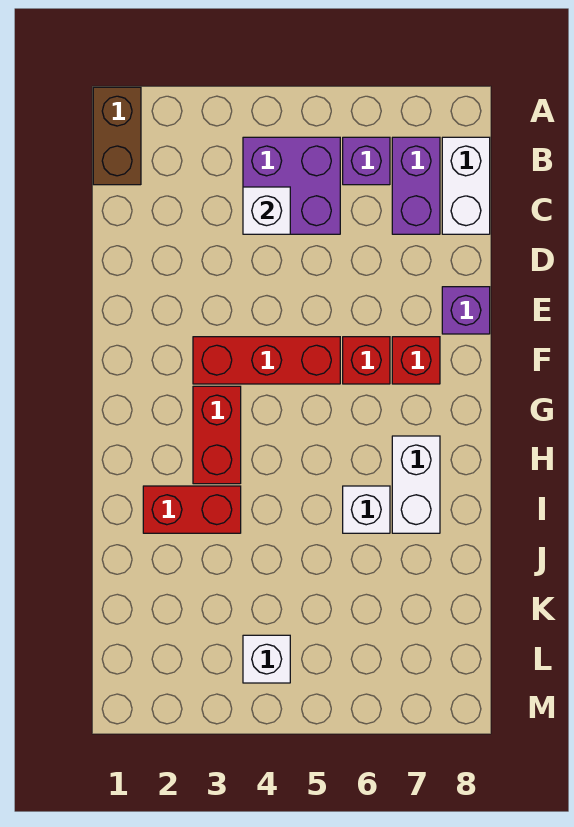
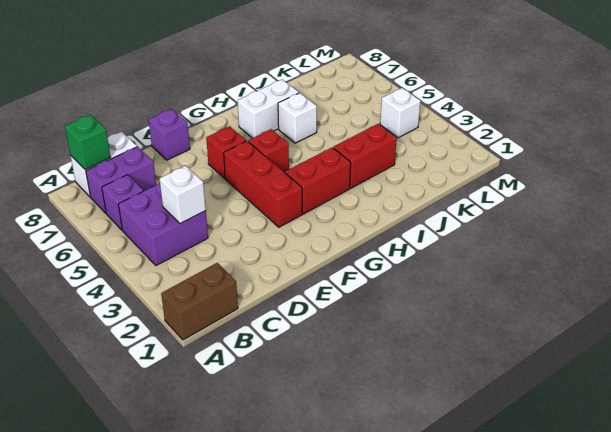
none -> green brick B8 level 2
red brick F7 level 1 -> red brick G5 level 1
red brick I2:I3 level 1 -> red brick I3:J3 level 1

